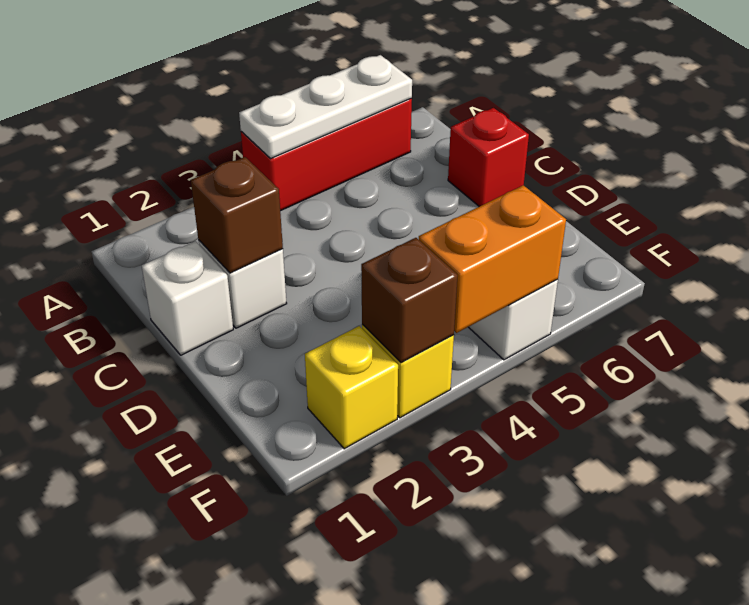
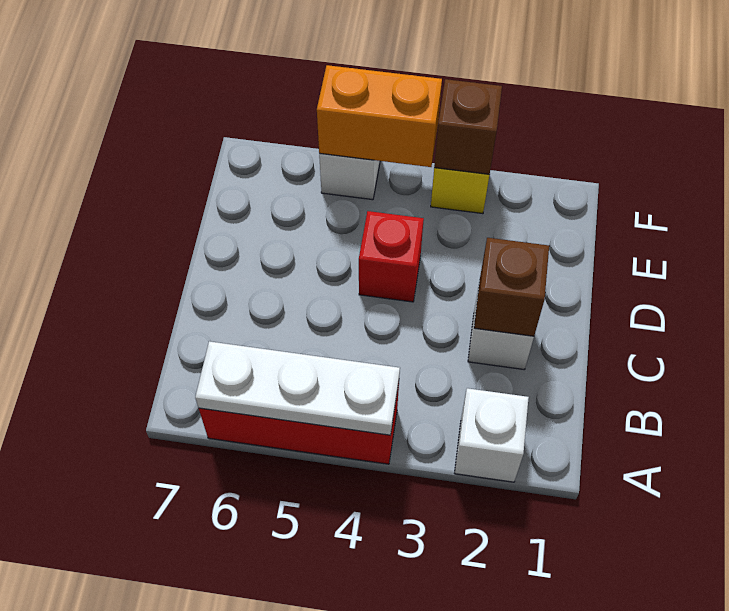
white brick C1 level 1 -> white brick A2 level 1
red brick C7 level 1 -> red brick D4 level 1
yellow brick F2 level 1 -> none

